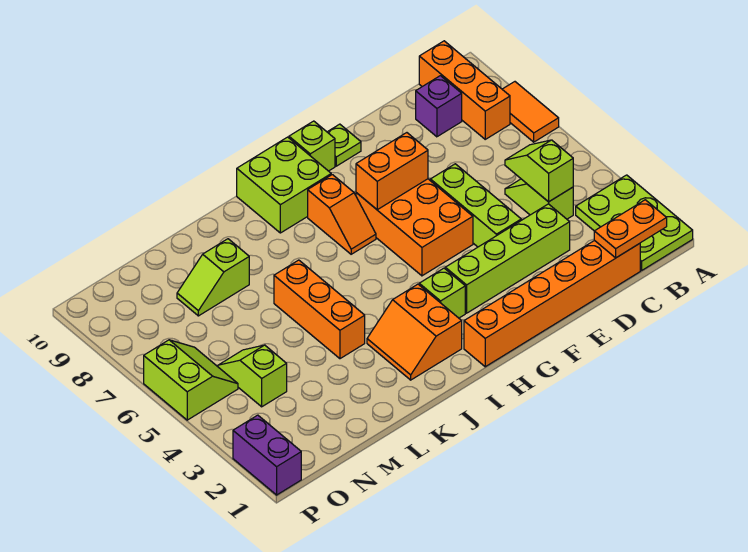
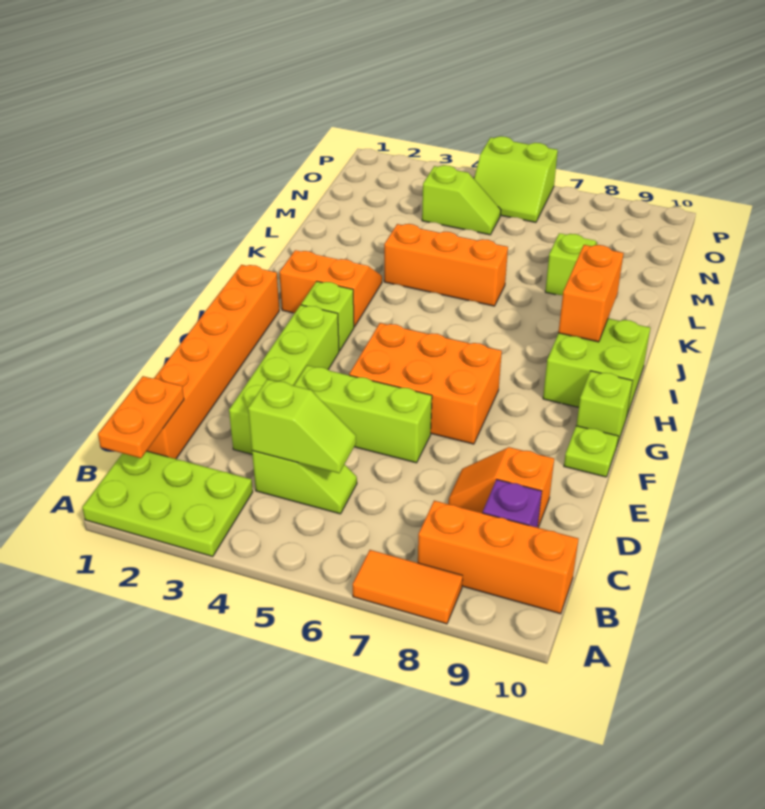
orange brick F7:G7 level 2 -> orange brick I9:J9 level 2
orange slope H7:H8 level 1 top 8 -> orange slope D8:D9 level 1 top 9
purple brick P1:P2 level 1 -> none

